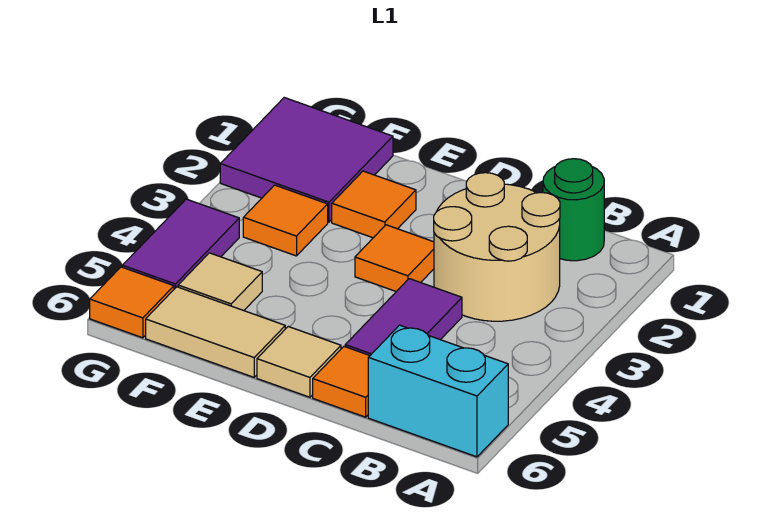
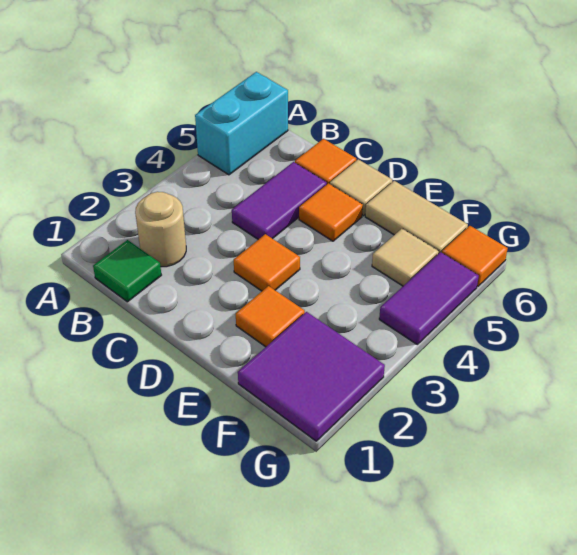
cyan brick A6:B6 level 1 -> cyan brick A5:A6 level 1
green round brick B1 level 1 -> green tile B1 level 1
tan round brick B2:C3 level 1 -> tan round brick B2 level 1
orange tile F3 level 1 -> orange tile D5 level 1

